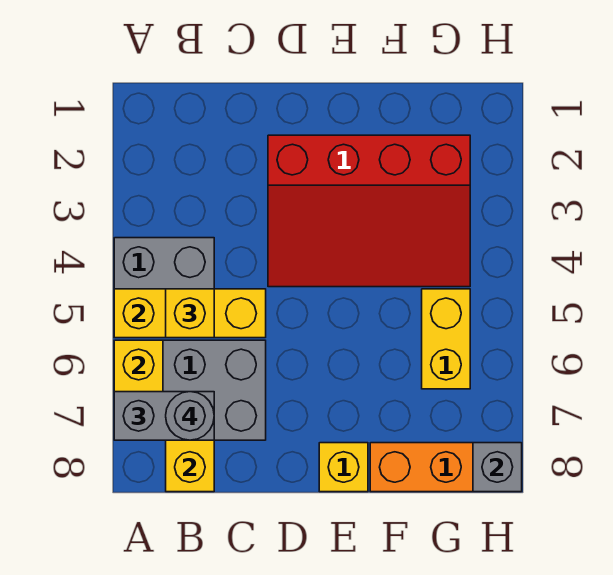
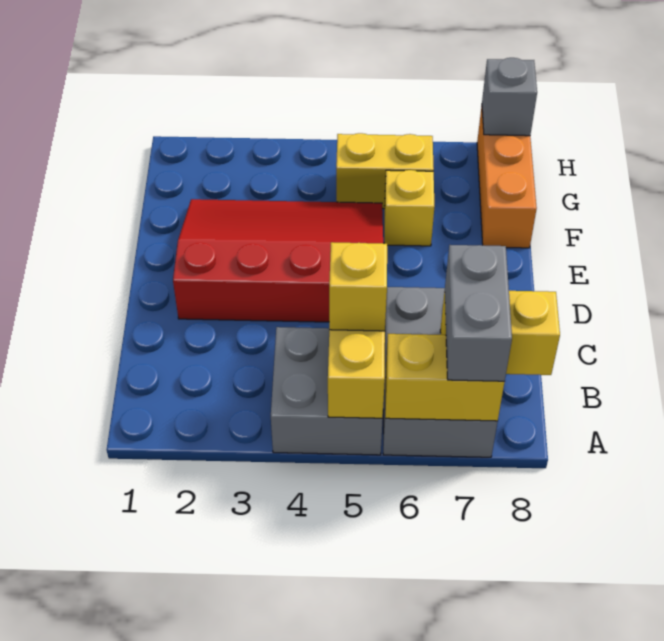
grey round brick B7 level 4 -> none
red slope D2:G4 level 1 top 2 -> red slope D2:F5 level 1 top D
yellow brick E8 level 1 -> yellow brick F6 level 1

